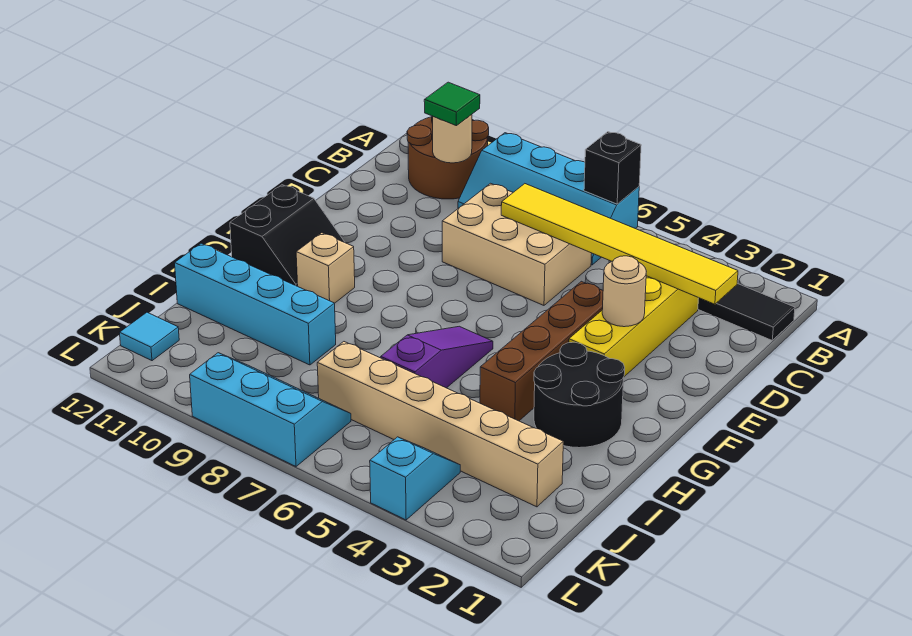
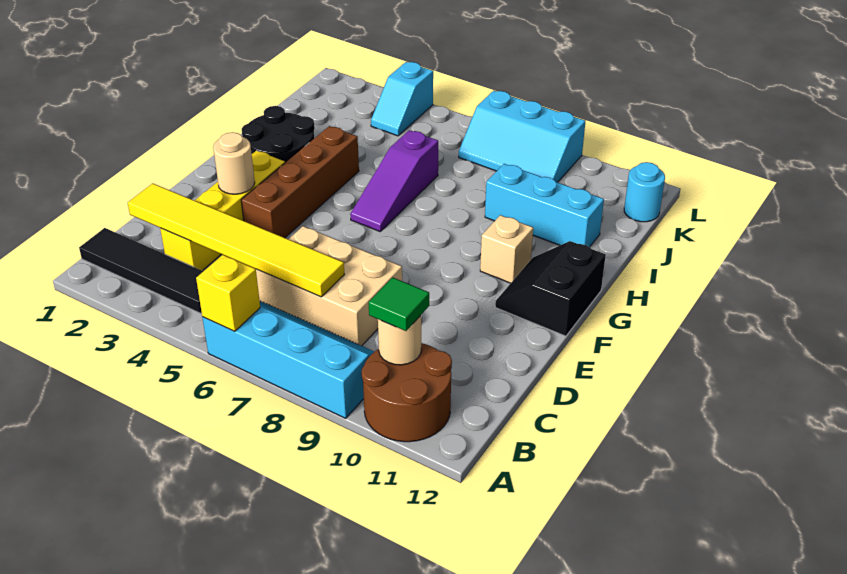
black brick A6 level 2 -> yellow brick A6 level 2
cyan brick I9:I12 level 1 -> cyan brick I9:I11 level 1
tan brick J2:J7 level 1 -> none
cyan tile K12 level 1 -> cyan round brick K12 level 1

